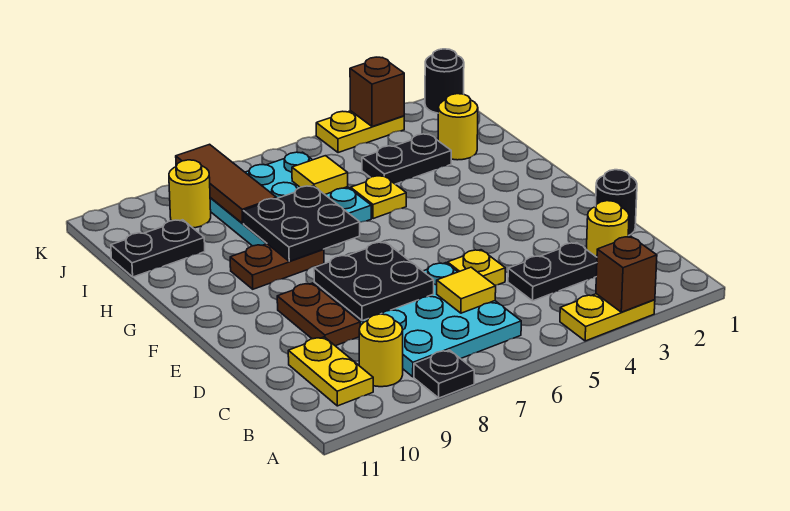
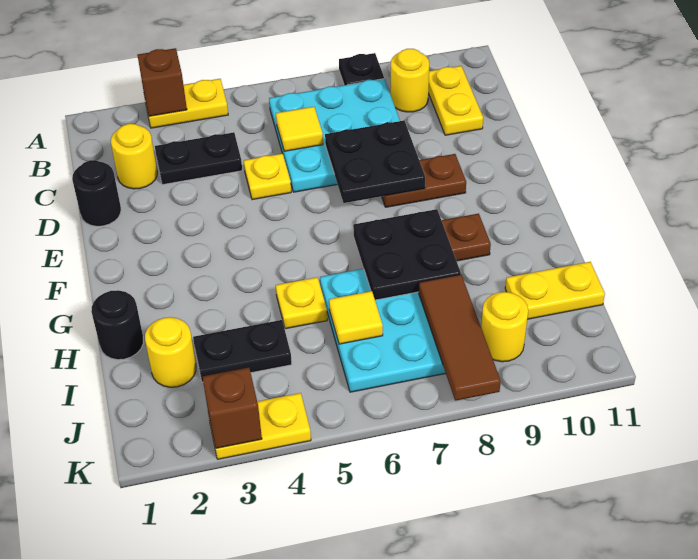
brown plate D9:E9 level 1 -> brown plate E8:E9 level 1
black plate I10:I11 level 1 -> yellow plate I10:I11 level 1
black round brick K1 level 1 -> black round brick H1 level 1

